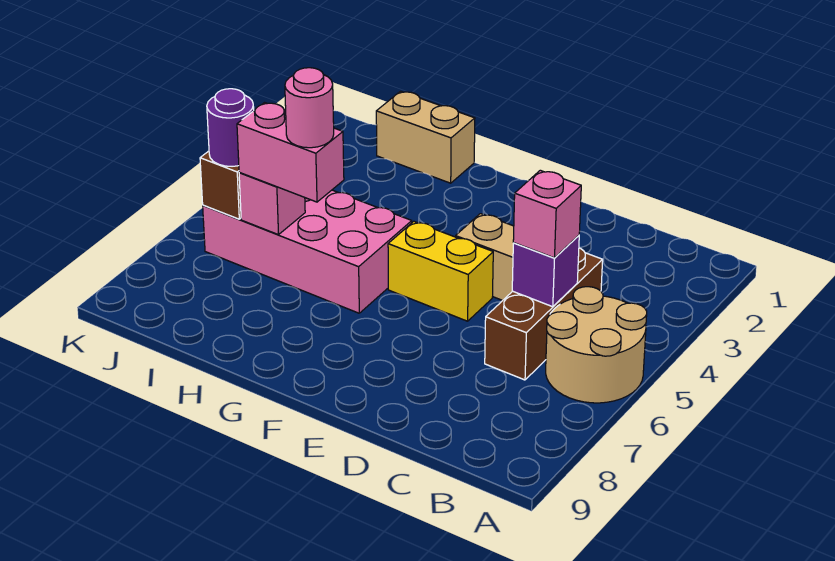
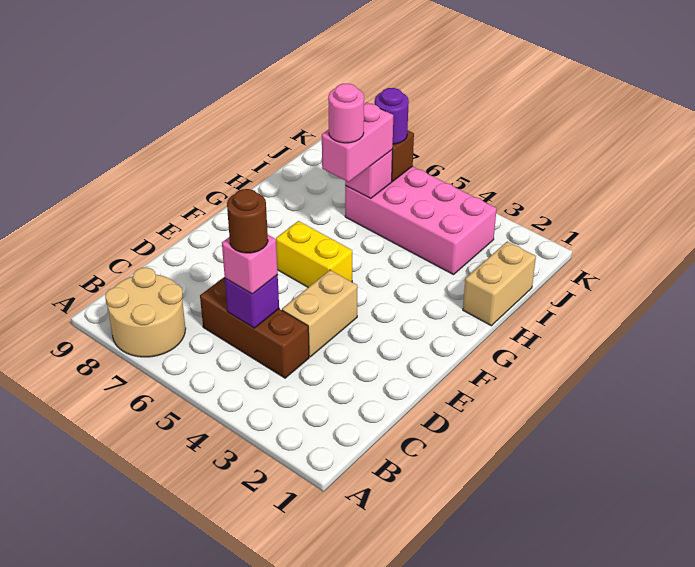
tan round brick A5:B6 level 1 -> tan round brick A7:B8 level 1
none -> brown round brick C5 level 4
yellow brick E5:F5 level 1 -> yellow brick F5:F6 level 1
pink brick G5:J6 level 1 -> pink brick I3:J6 level 1

